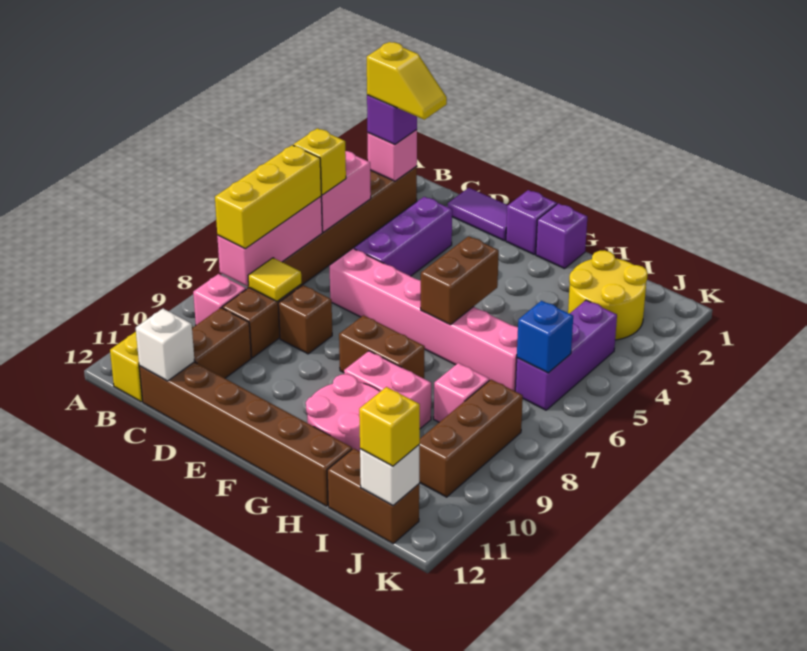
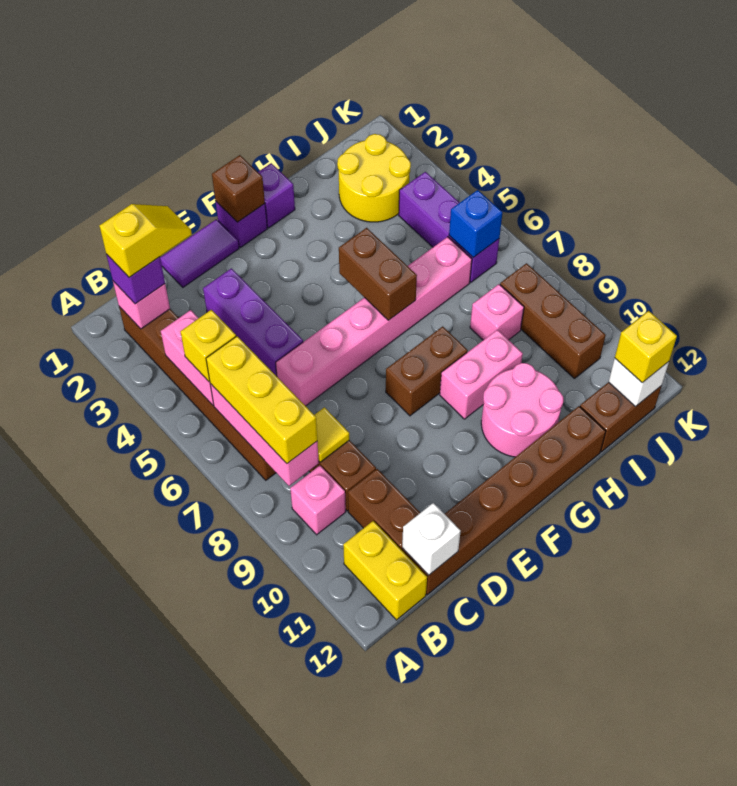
brown brick D8 level 1 -> brown brick F1 level 2

